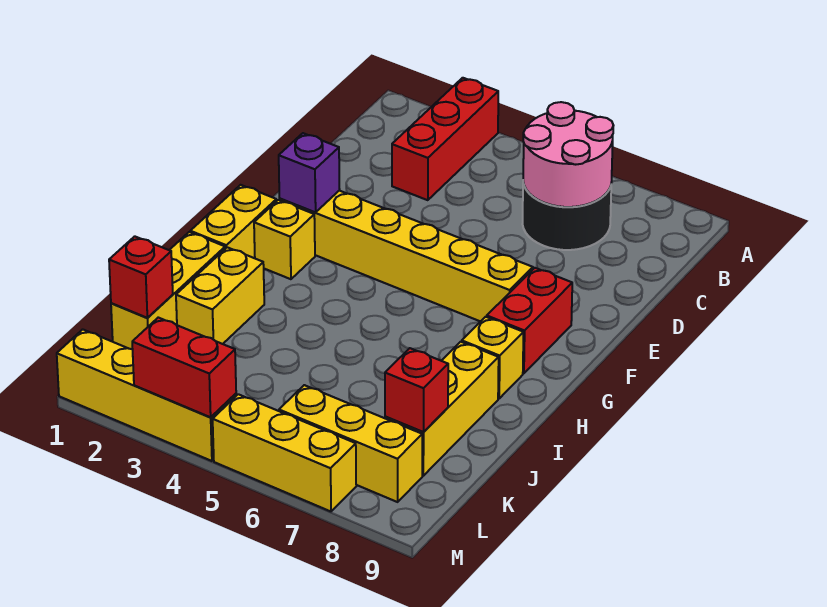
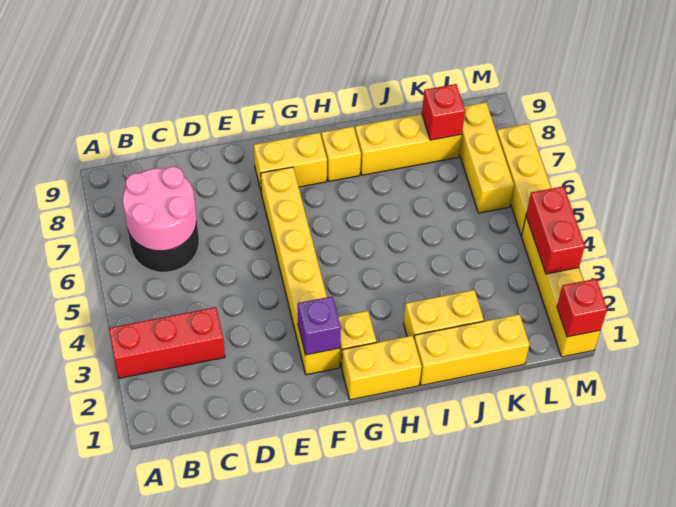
red brick F8:G8 level 1 -> yellow brick F8:G8 level 1
red brick K1 level 2 -> red brick M1 level 2

